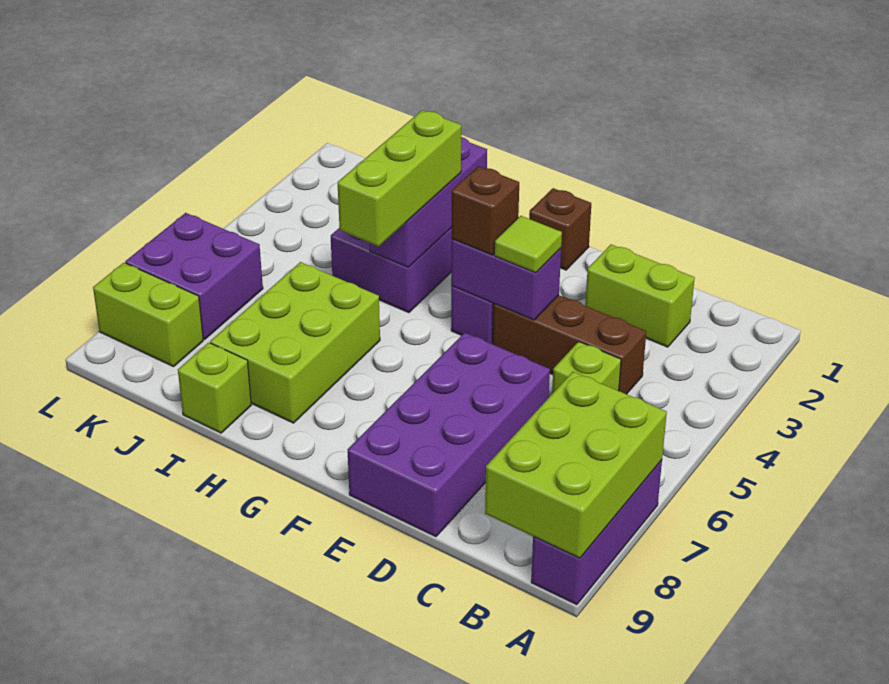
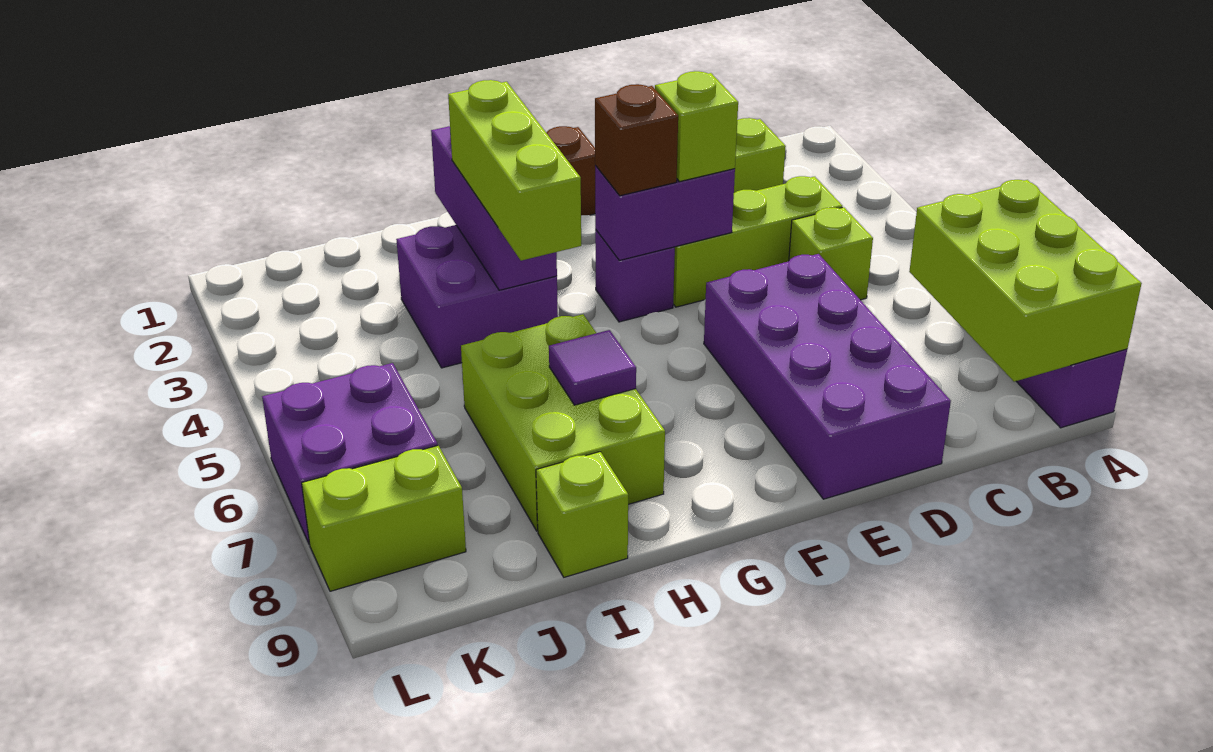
brown brick C4:E4 level 1 -> lime brick C4:E4 level 1
lime tile E4 level 3 -> lime brick E4 level 3
none -> purple tile H7 level 2

